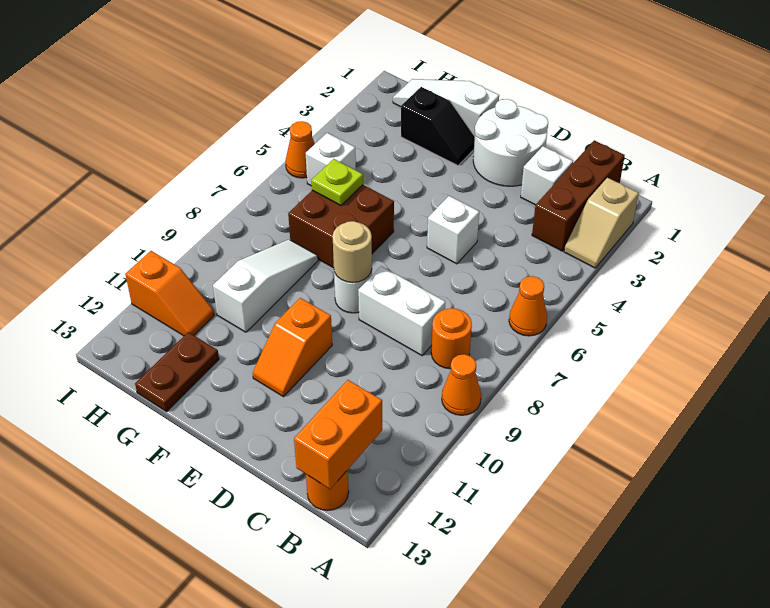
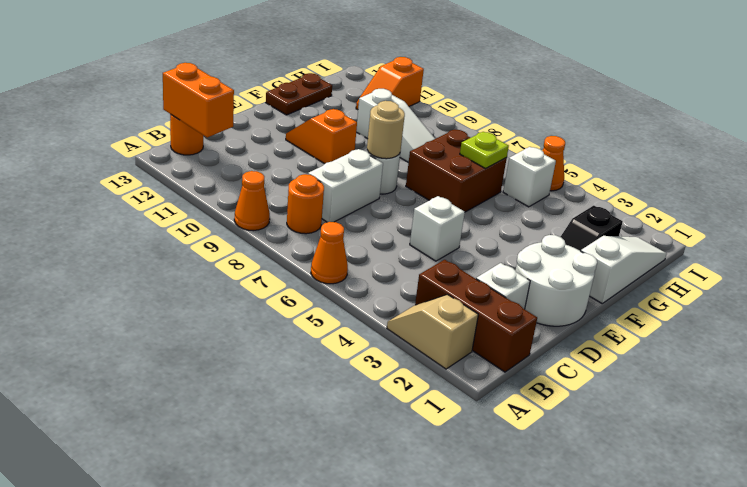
brown plate G12:G13 level 1 -> brown plate F13:G13 level 1

